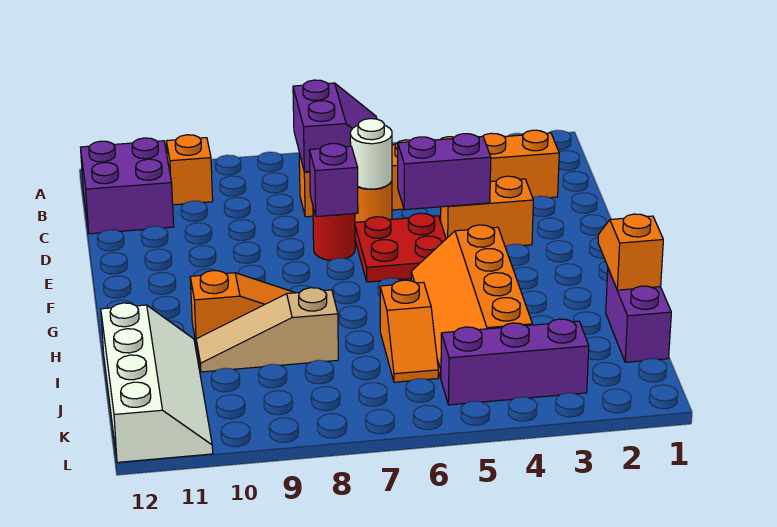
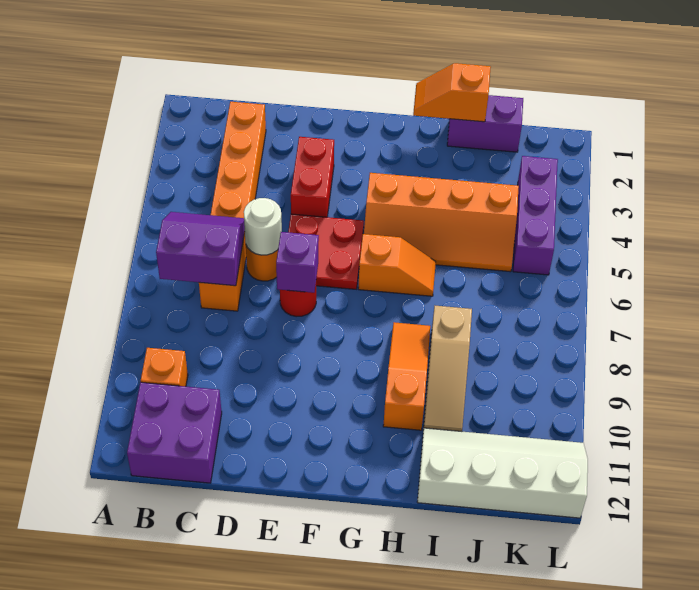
orange brick E3:E4 level 1 -> red brick E3:E4 level 1
purple brick E4:E5 level 2 -> none
orange slope I6:J6 level 1 top I -> orange slope G6:H6 level 1 top G

